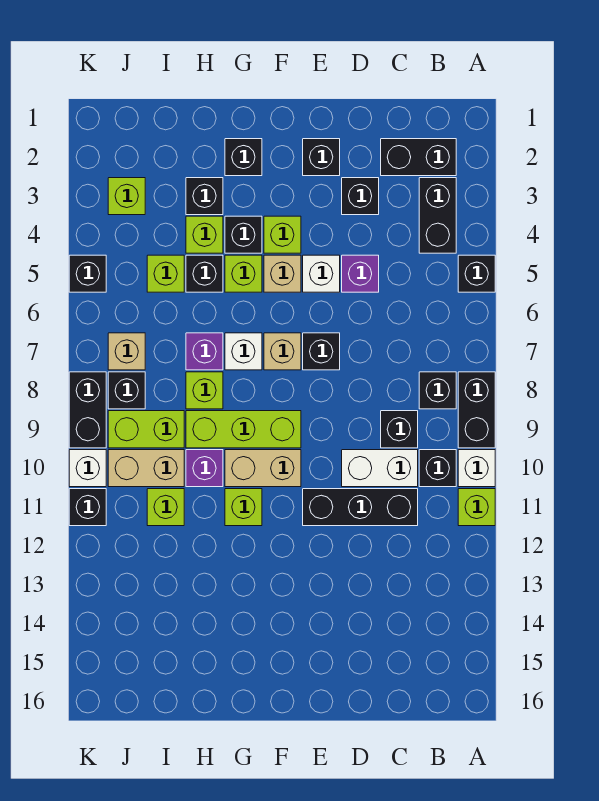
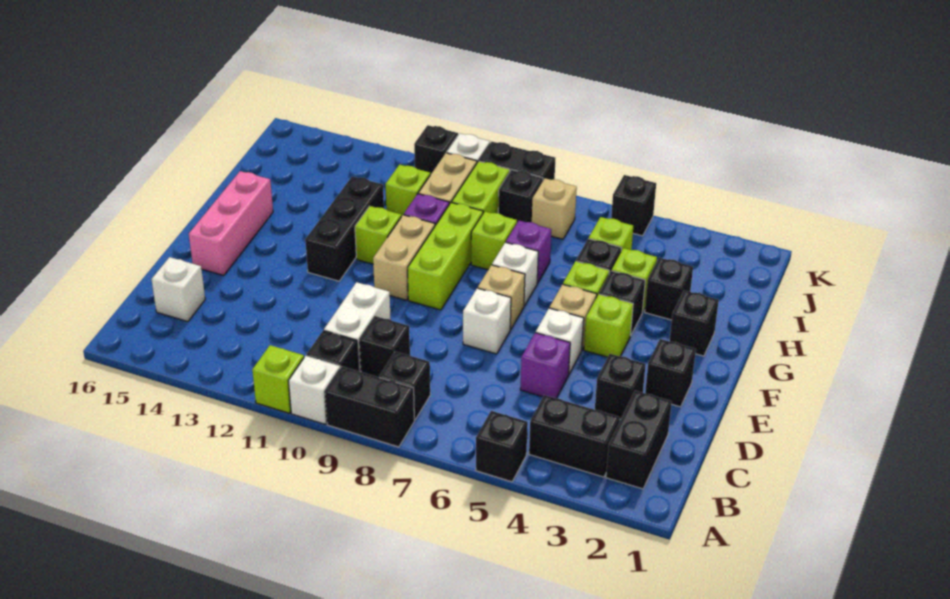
black brick C11:E11 level 1 -> black brick F12:H12 level 1
none -> white brick C15 level 1
black brick E7 level 1 -> white brick E7 level 1
none -> pink brick E15:G15 level 1
lime brick J3 level 1 -> none

